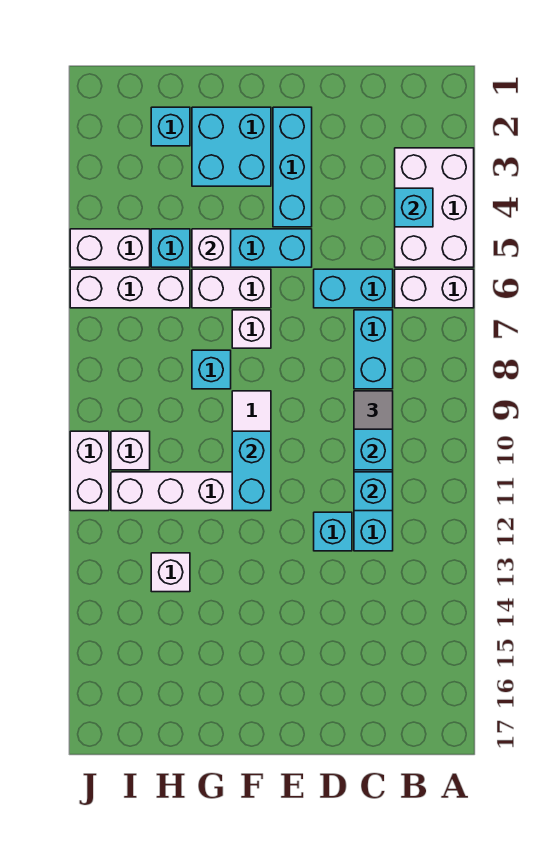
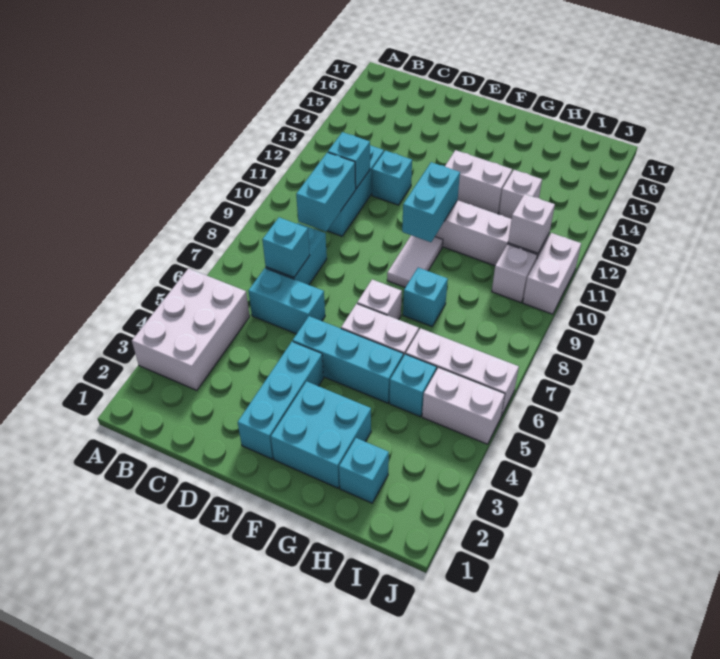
white brick A6:B6 level 1 -> white brick F13:G13 level 1
cyan brick B4 level 2 -> cyan brick C7 level 2
grey tile C9 level 3 -> none
white brick G5 level 2 -> white brick I11 level 2

